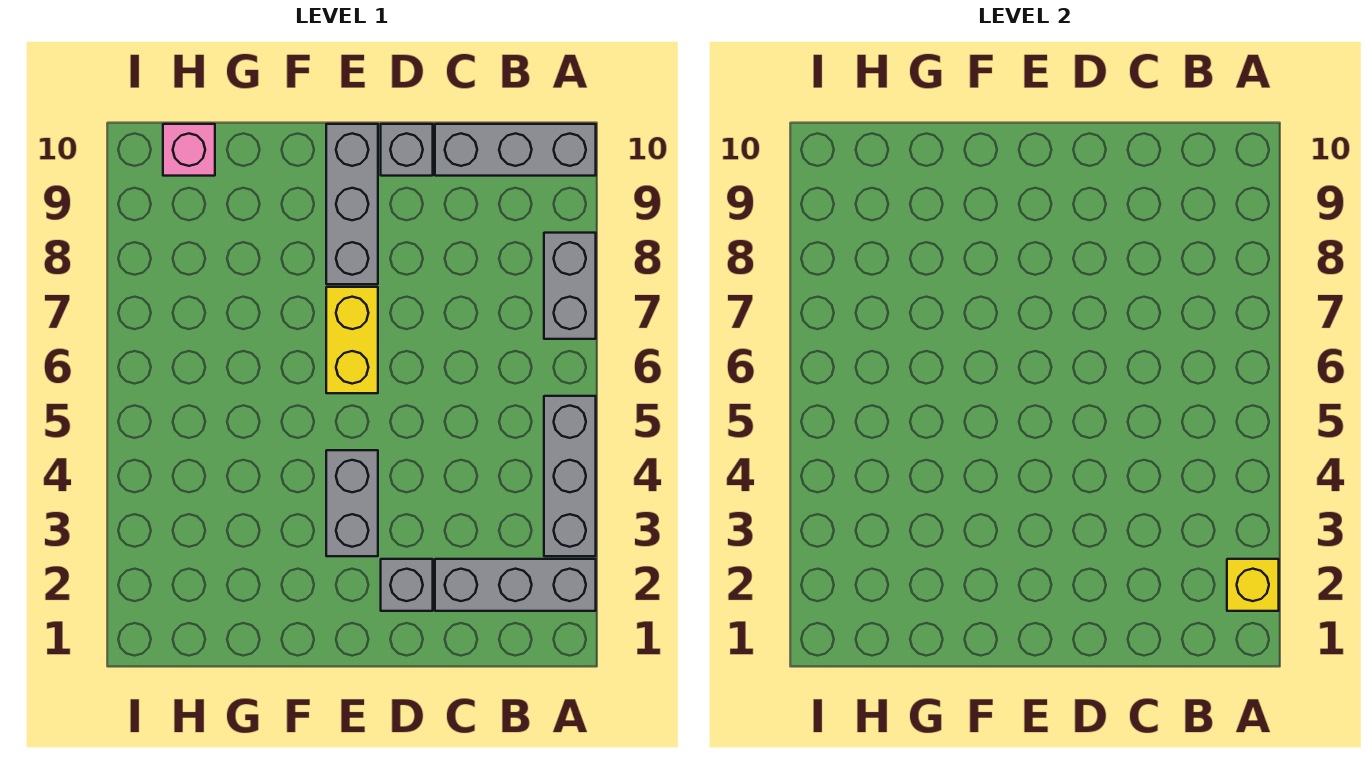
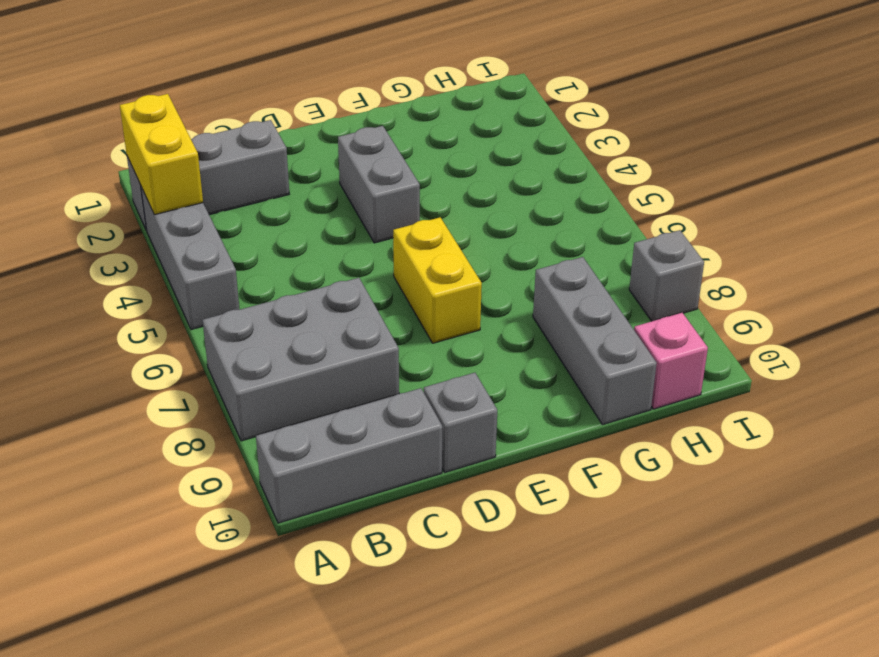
yellow brick A2 level 2 -> yellow brick A2:A3 level 2
grey brick A7:A8 level 1 -> grey brick A7:C8 level 1
grey brick D2 level 1 -> grey brick I8 level 1
grey brick E8:E10 level 1 -> grey brick G8:G10 level 1

